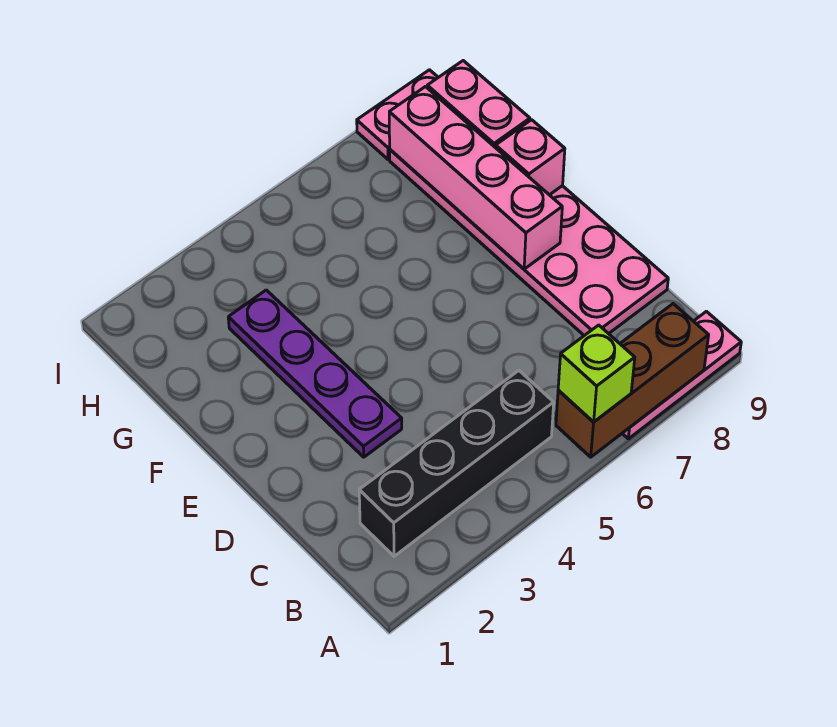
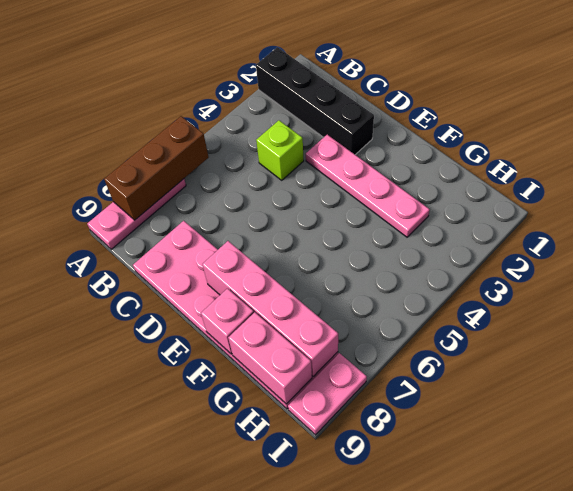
lime brick A6 level 3 -> lime brick C4 level 1
black brick B2:B5 level 1 -> black brick A2:D2 level 1
purple plate D3:G3 level 1 -> pink plate D3:G3 level 1

